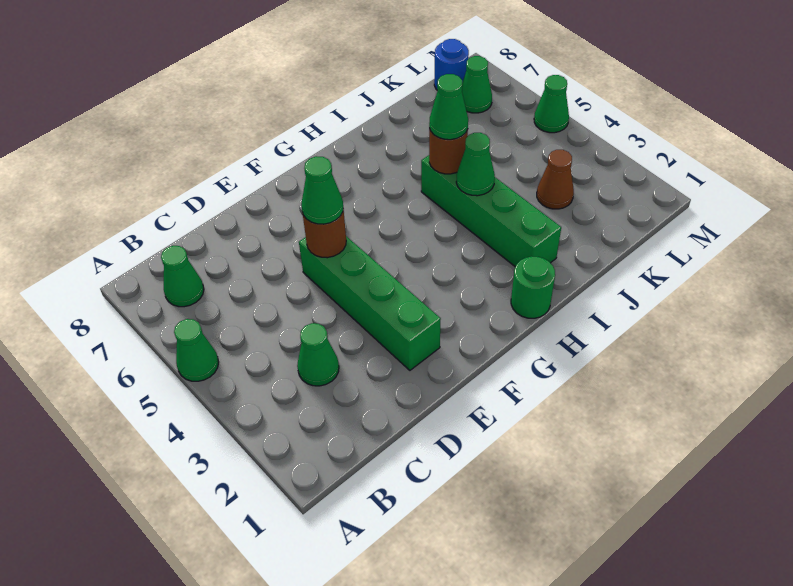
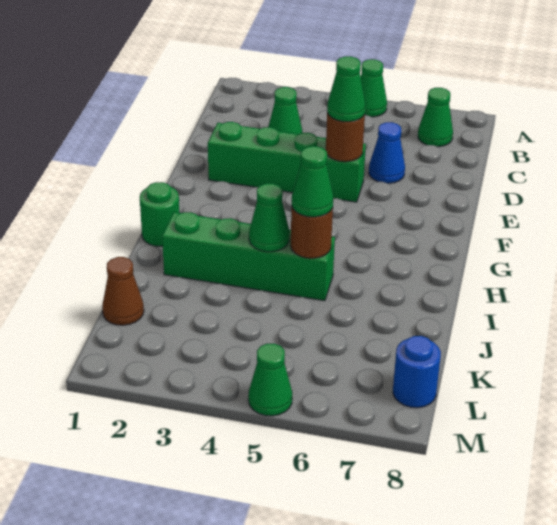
none -> blue cone D6 level 1
brown cone K3 level 1 -> brown cone K1 level 1
green cone L7 level 1 -> none

